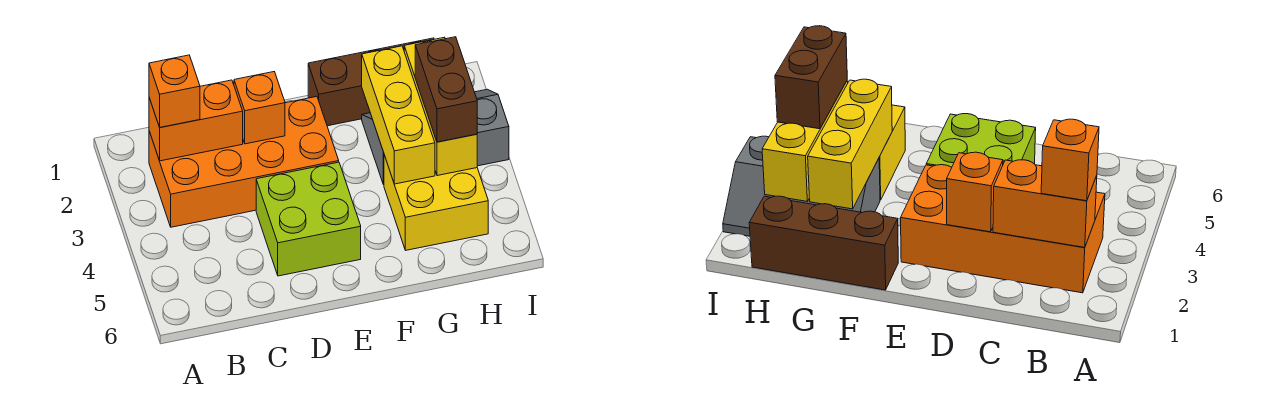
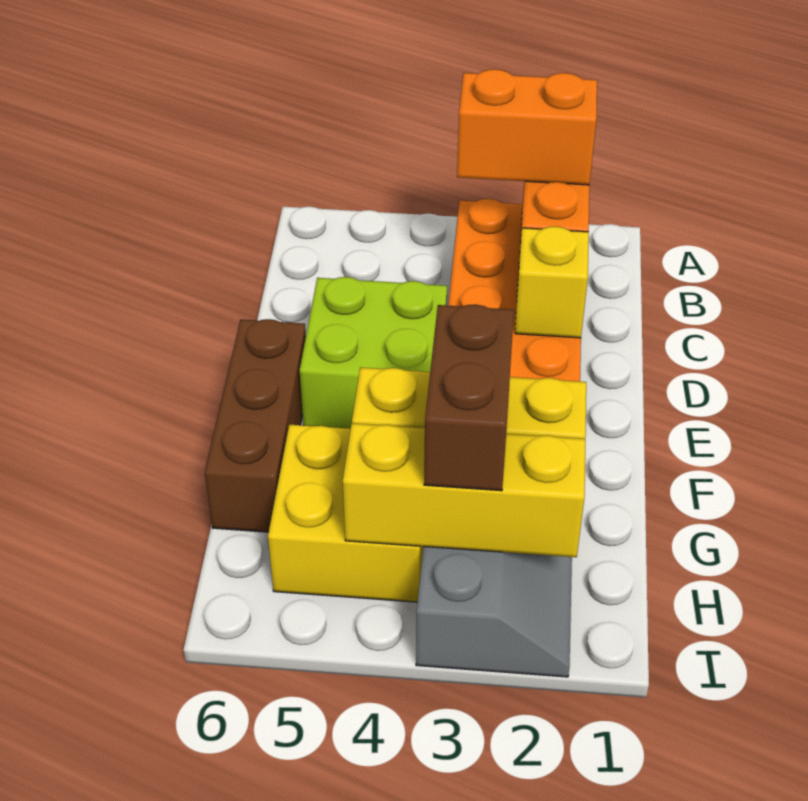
orange brick B2 level 3 -> orange brick B2:B3 level 3
orange brick D2 level 2 -> yellow brick D2 level 2
brown brick F1:H1 level 1 -> brown brick E6:G6 level 1
brown brick H3:H4 level 3 -> brown brick G3:H3 level 3

